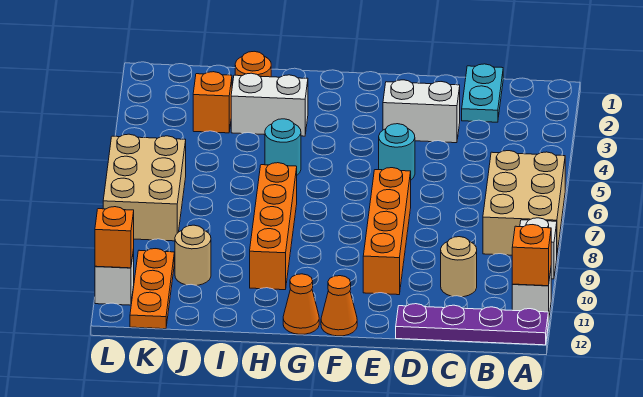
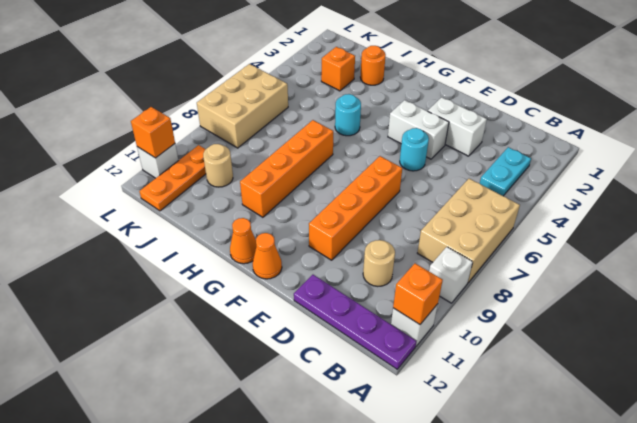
cyan plate C1:C2 level 1 -> cyan plate B3:B4 level 1
white brick H3:I3 level 1 -> white brick E4:F4 level 1

